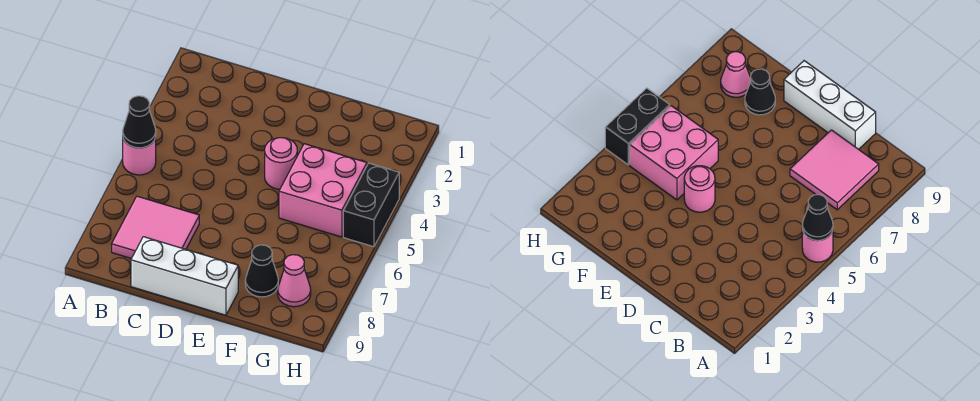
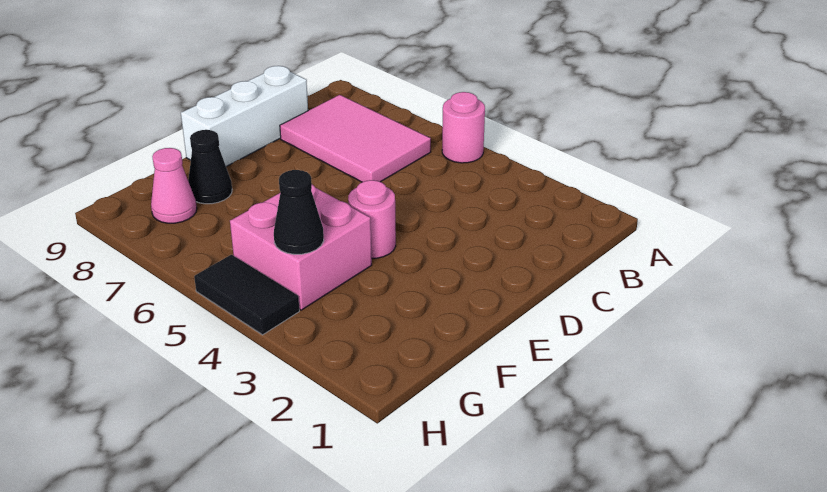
black cone A5 level 2 -> black cone G4 level 2
pink tile B7:C8 level 1 -> pink tile B6:C8 level 1
black brick H4:H5 level 1 -> black tile H4:H5 level 1

